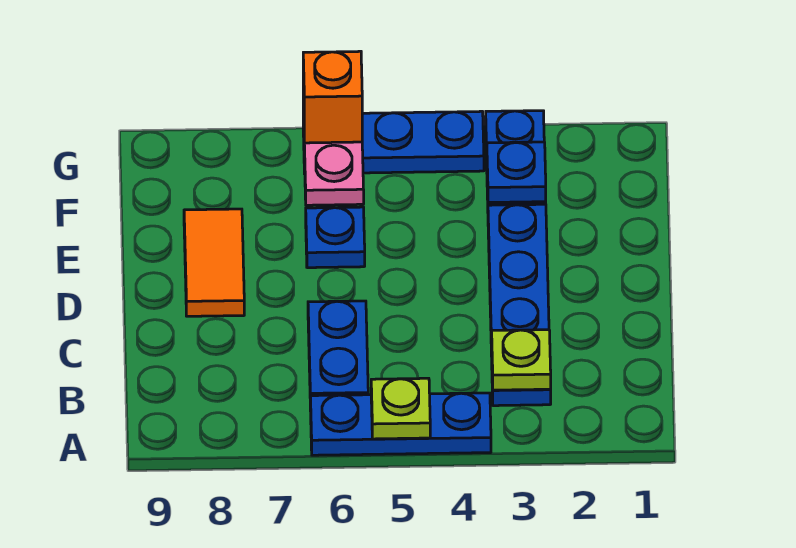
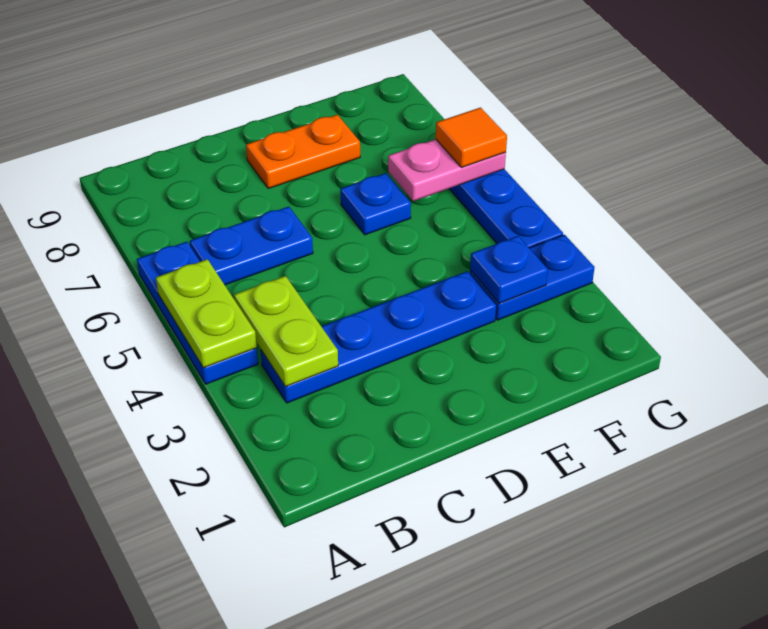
lime plate A5 level 2 -> lime plate A4:A5 level 2
lime plate B3 level 2 -> lime plate B3:B4 level 2
orange tile D8:E8 level 1 -> orange plate D8:E8 level 1
orange brick G6 level 3 -> orange tile G6 level 3

